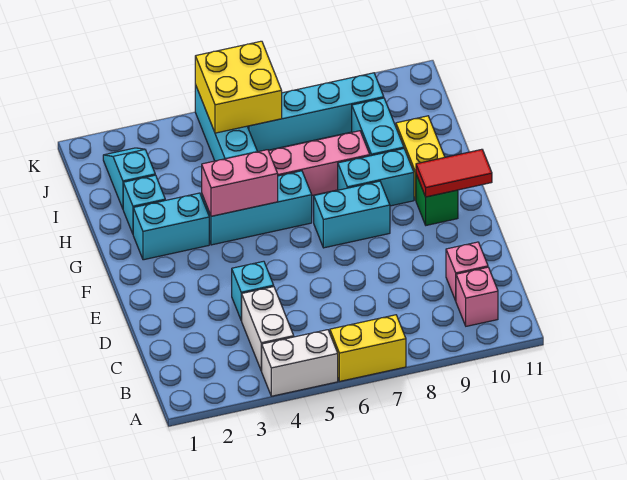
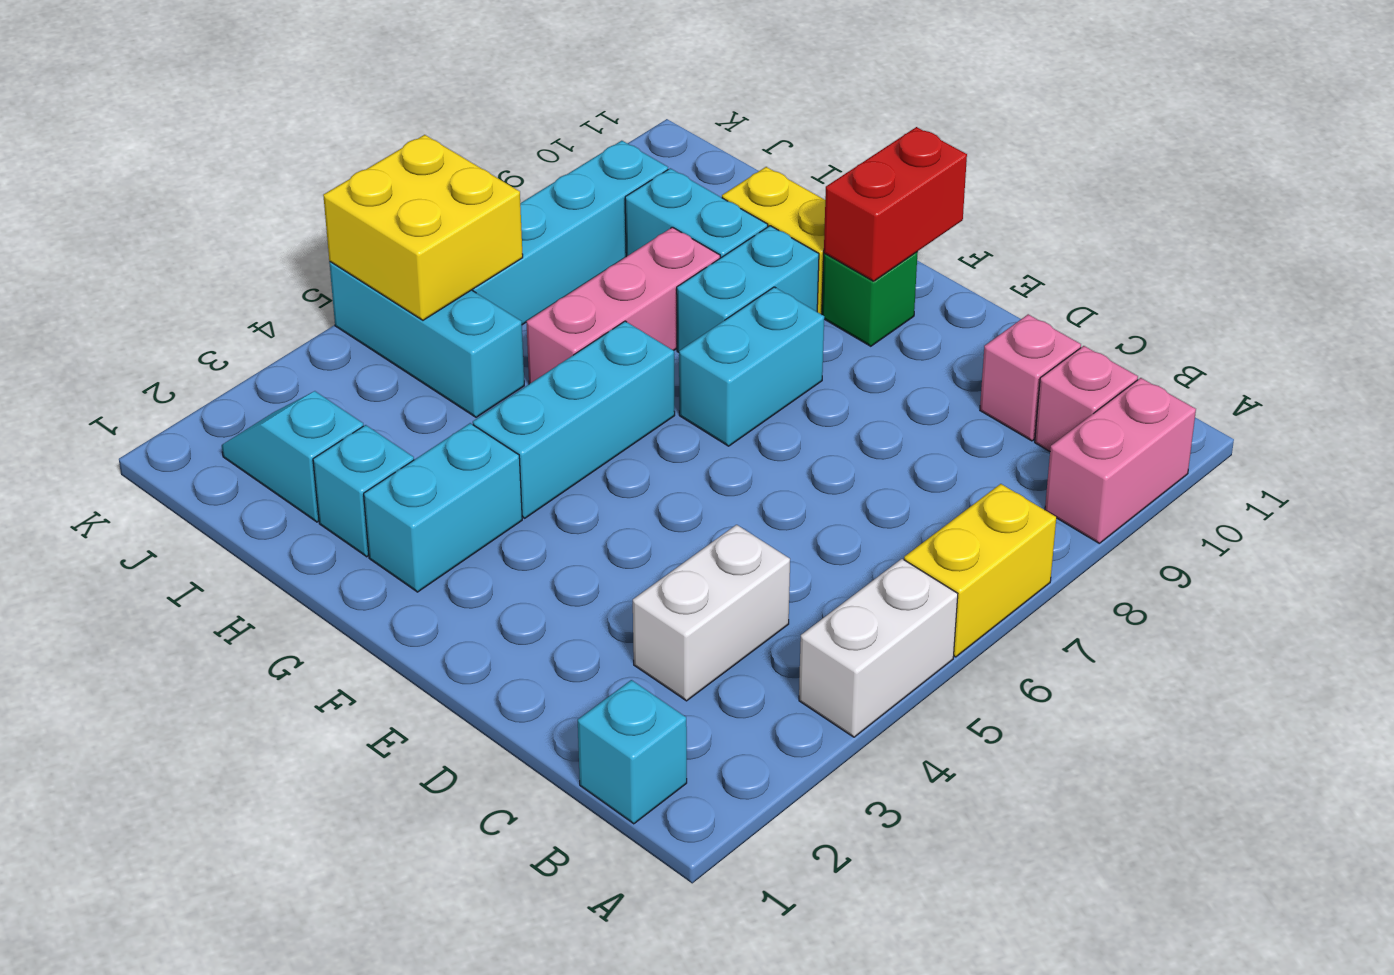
white brick B4:C4 level 1 -> white brick C3:C4 level 1
cyan brick D4 level 1 -> cyan brick B1 level 1
red tile F10:F11 level 2 -> red brick F10:F11 level 2
pink brick G4:G5 level 2 -> pink brick A9:A10 level 1

